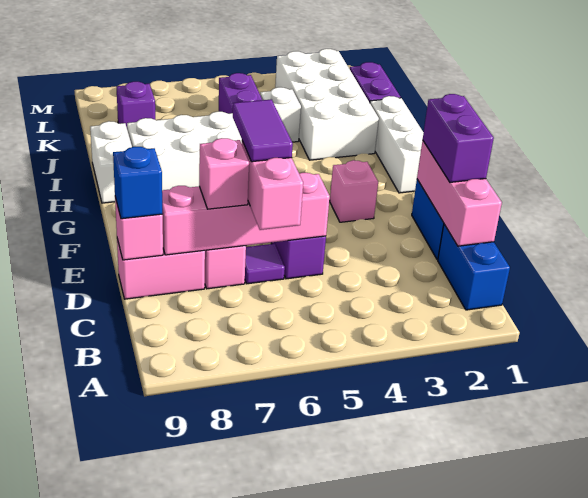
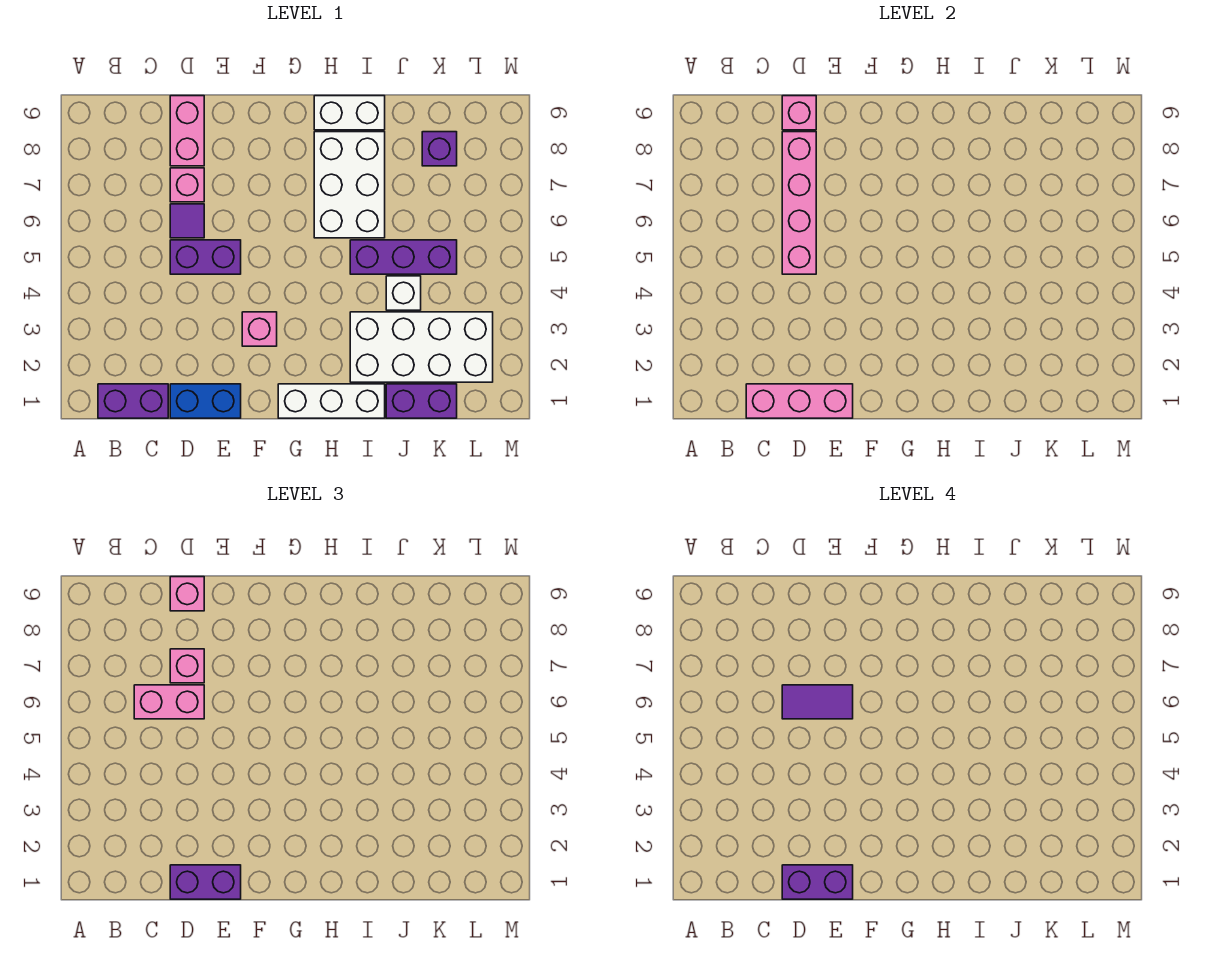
blue brick B1:C1 level 1 -> purple brick B1:C1 level 1
none -> purple brick D1:E1 level 4
blue brick D9 level 3 -> pink brick D9 level 3

